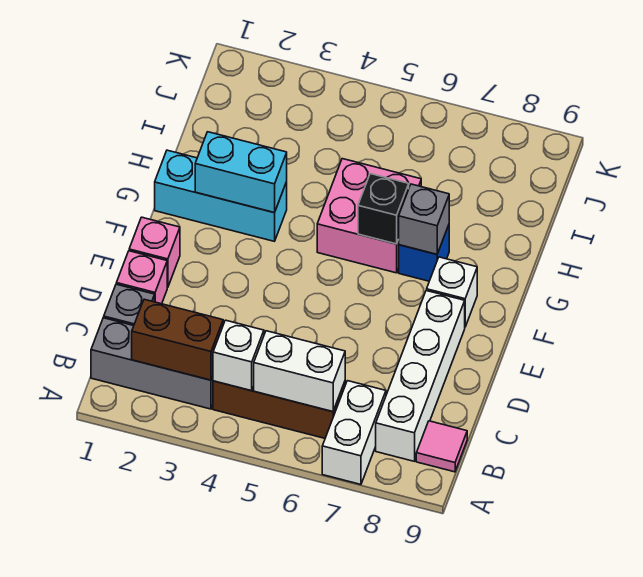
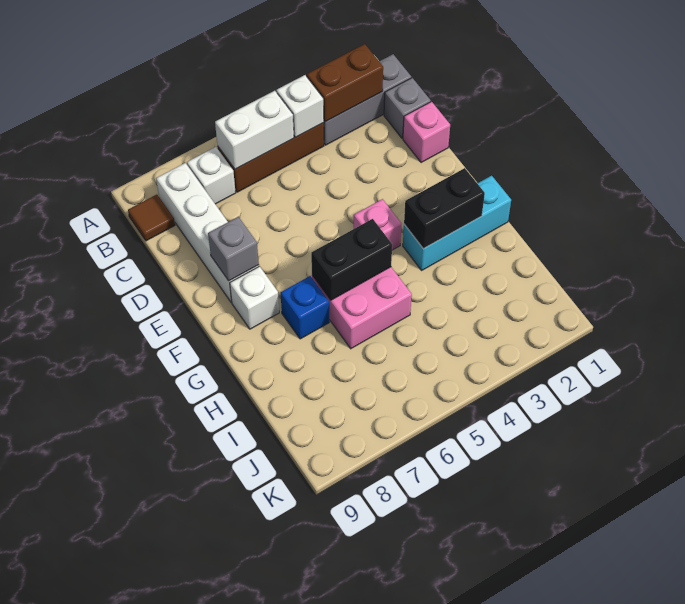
white brick A7:B7 level 1 -> white brick B7 level 1
pink tile B9 level 1 -> brown tile B9 level 1
pink brick E1 level 1 -> pink brick F4 level 1
cyan brick G2:G3 level 2 -> black brick G2:G3 level 2
black brick G6 level 2 -> black brick G5:G6 level 2
grey brick G7 level 2 -> grey brick E8 level 2

